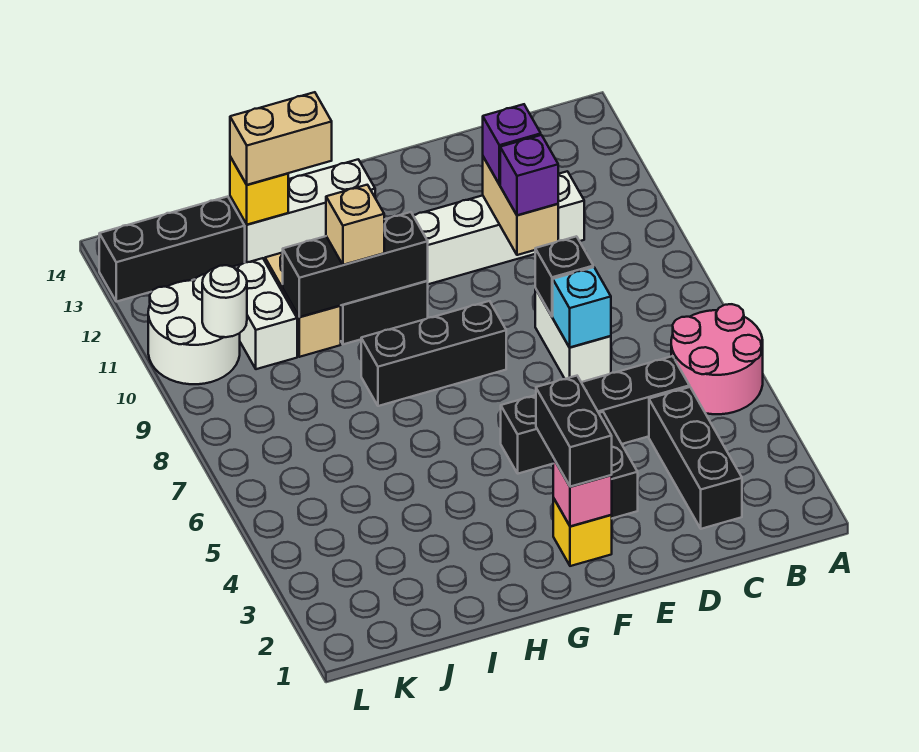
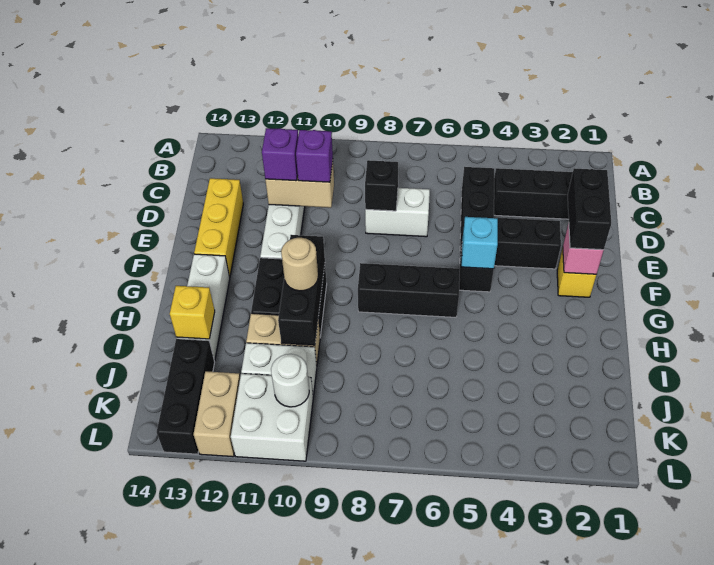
pink round brick A5:B6 level 1 -> none
cyan brick D7 level 2 -> cyan brick F5 level 2
none -> yellow brick D13:F13 level 1
black brick F2:F3 level 3 -> black brick E2:F2 level 3
black brick F8:H8 level 1 -> black brick G6:G8 level 1
tan brick H10 level 3 -> tan round brick H10 level 3
tan brick H13:I13 level 3 -> tan brick K12:L12 level 1
white round brick K10:L11 level 1 -> white brick K10:L11 level 1

